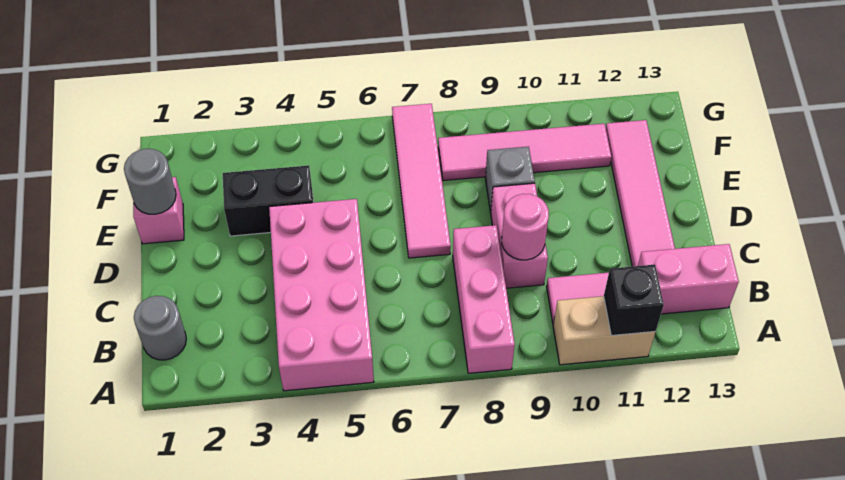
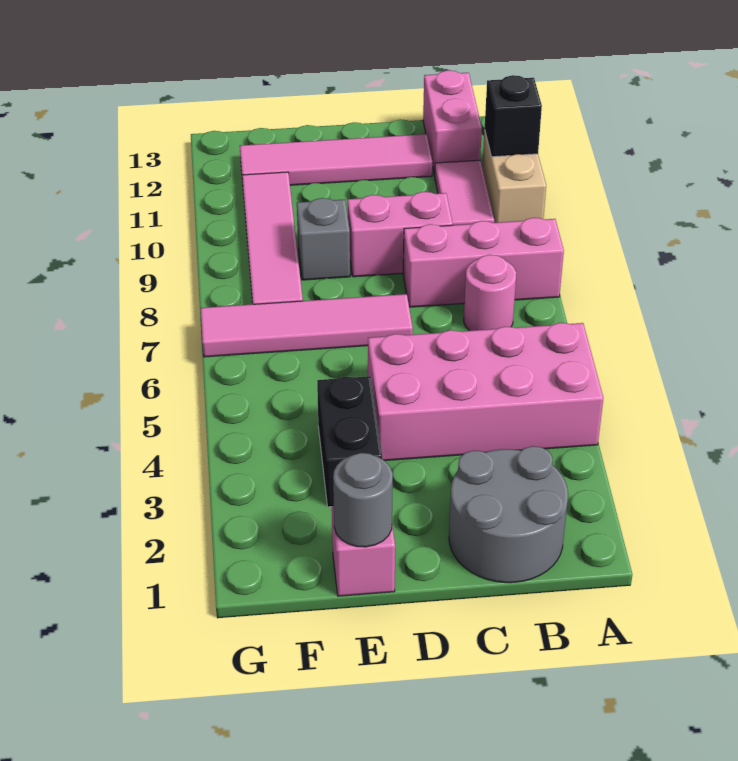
grey round brick B1 level 1 -> grey round brick B1:C2 level 1
pink round brick C9 level 2 -> pink round brick B7 level 1

